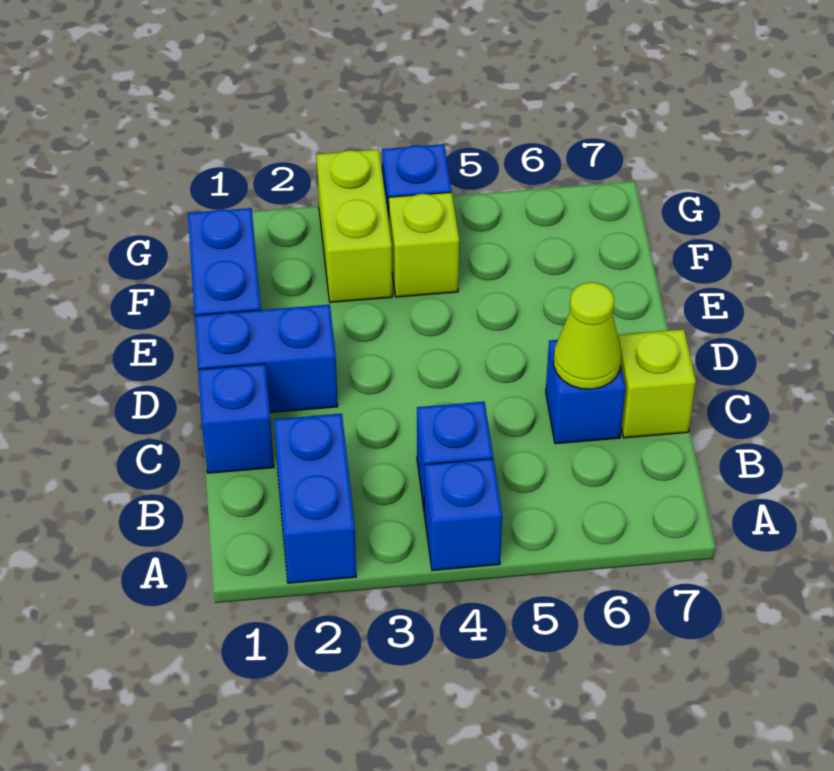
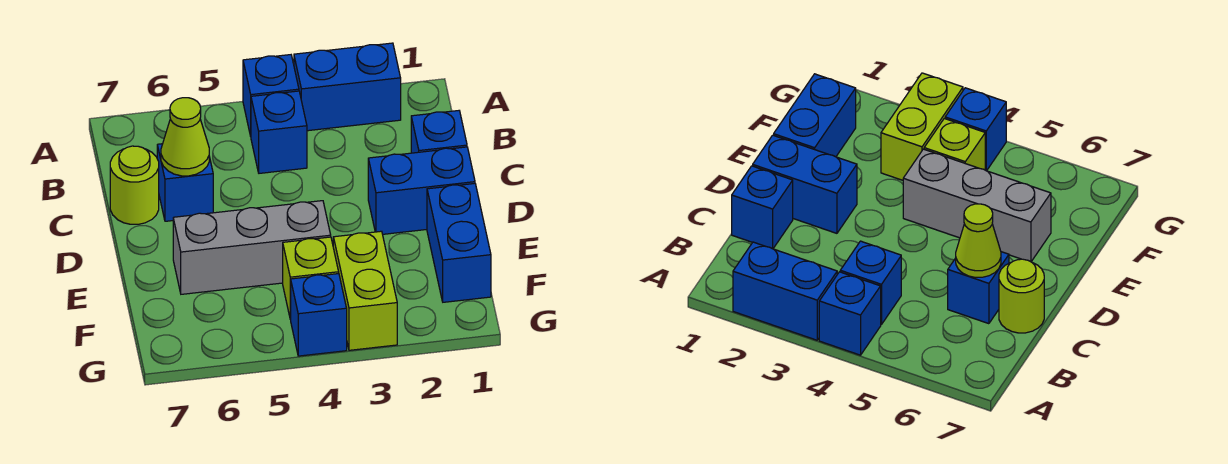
blue brick A2:B2 level 1 -> blue brick A2:A3 level 1
lime brick C7 level 1 -> lime round brick C7 level 1
none -> grey brick E4:E6 level 1

